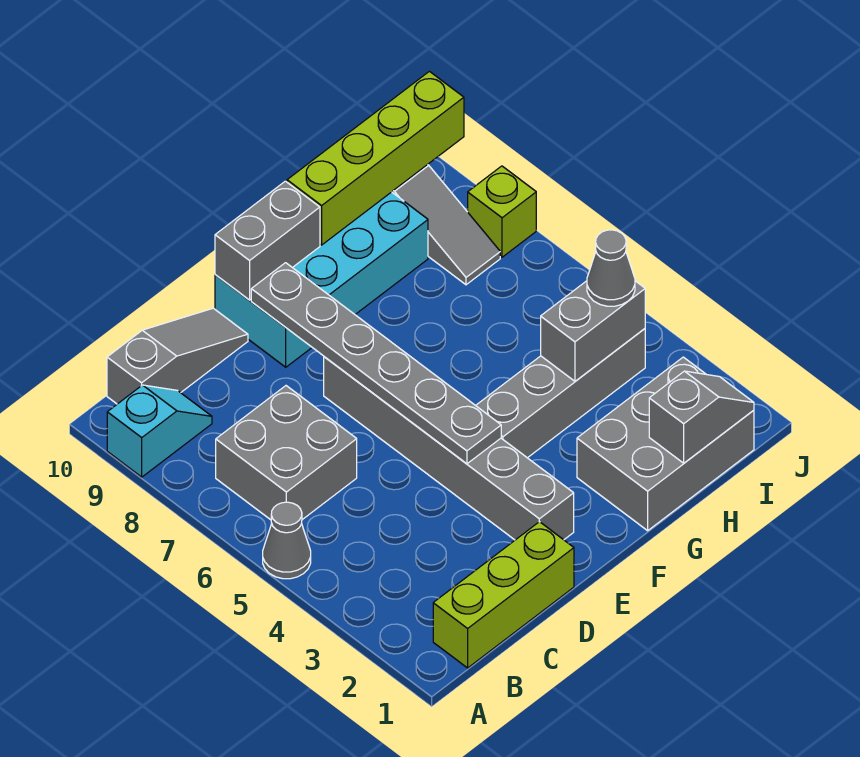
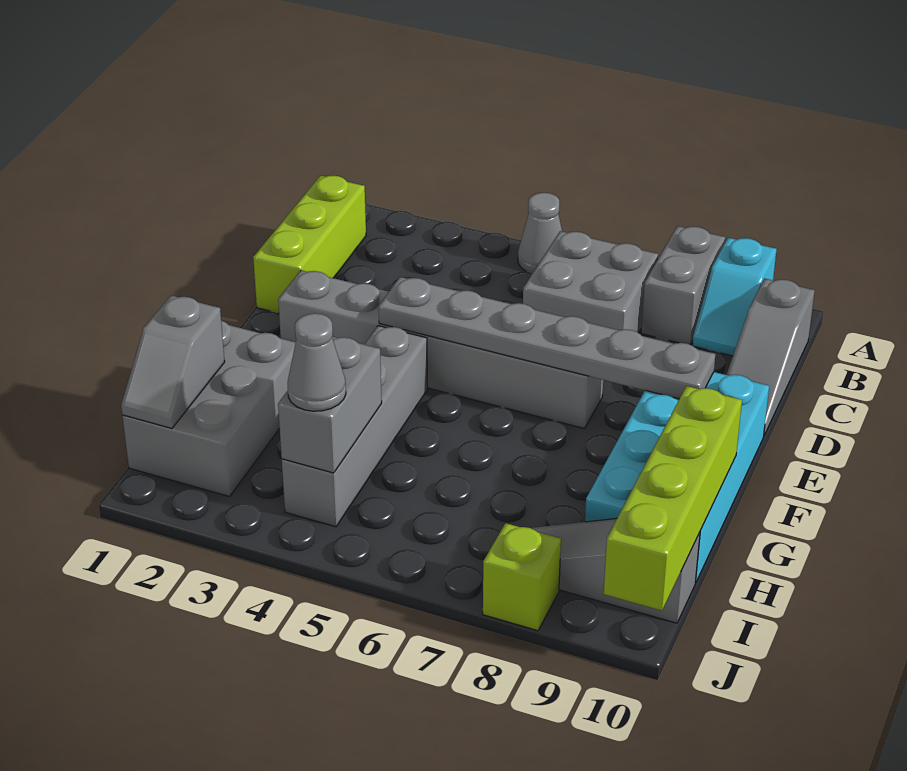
grey brick E10:F10 level 2 -> grey brick A8:B8 level 1

